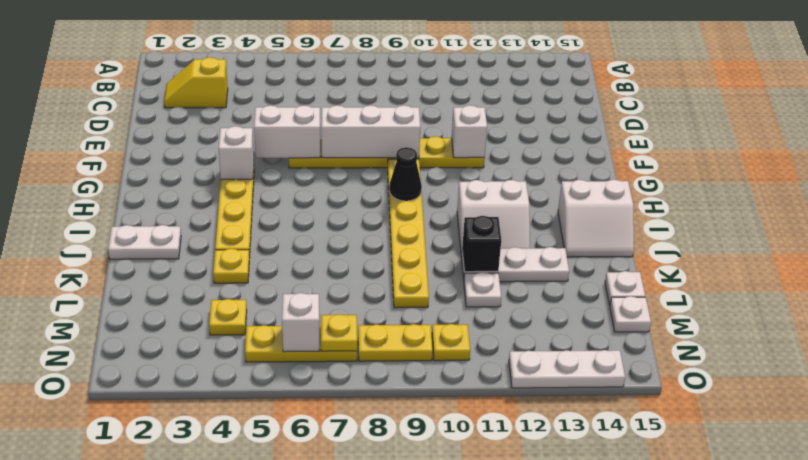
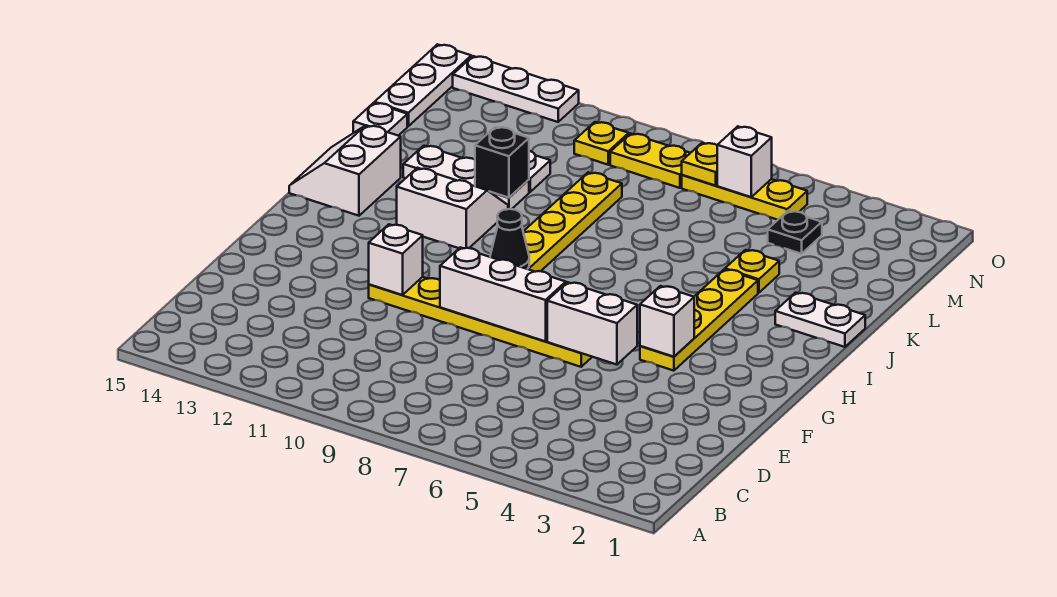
yellow slope C2:C3 level 1 top 3 -> none
white slope I14:J15 level 1 top I -> white slope I14:J15 level 1 top 14
yellow plate M4 level 1 -> black plate M4 level 1
white plate M15 level 1 -> white plate M15:O15 level 1

